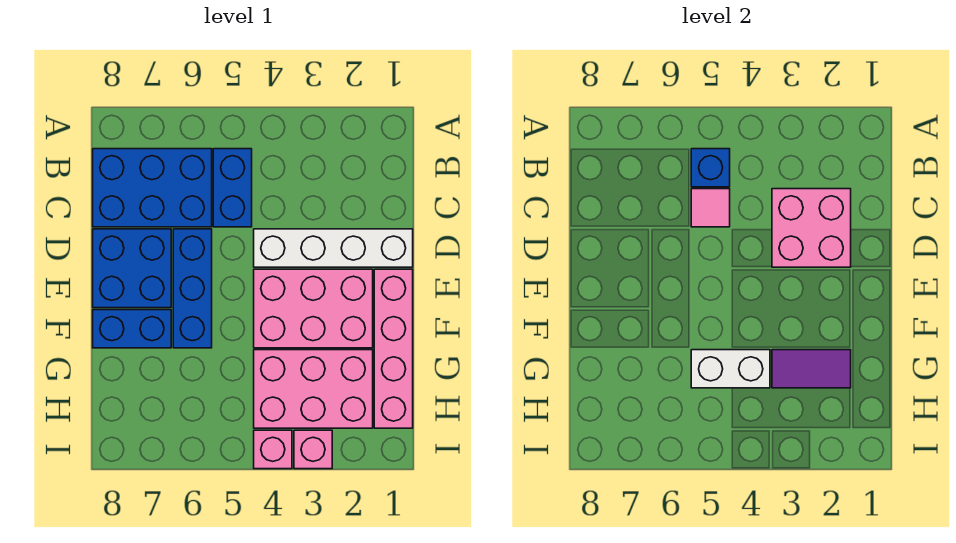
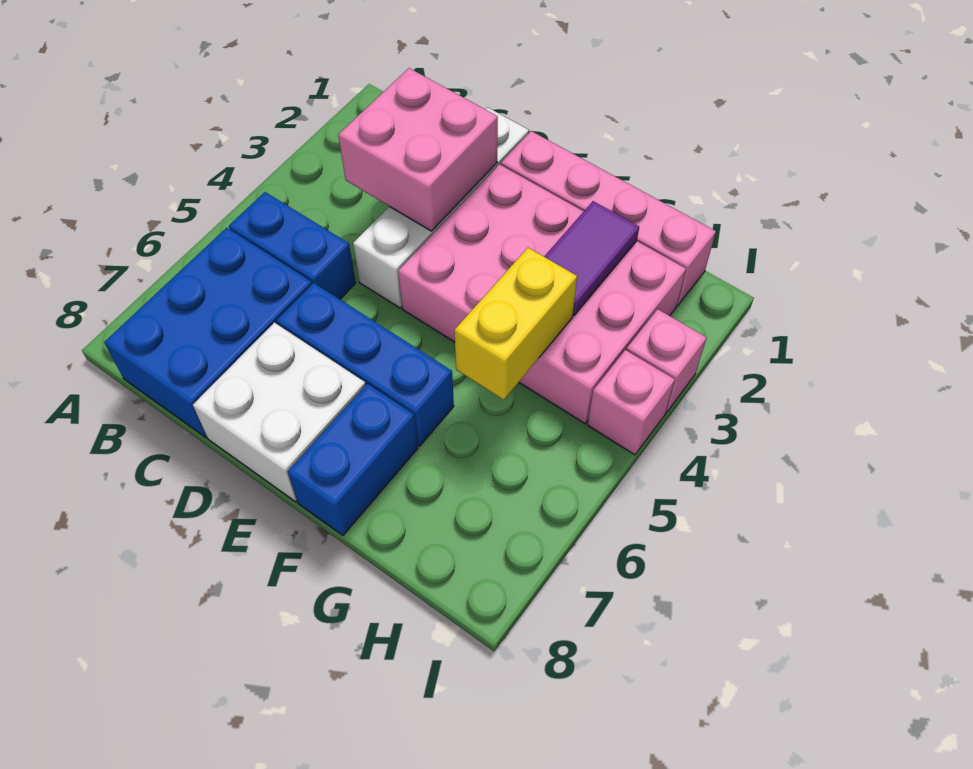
blue brick B5 level 2 -> none
pink tile C5 level 2 -> none
blue brick D7:E8 level 1 -> white brick D7:E8 level 1
white brick G4:G5 level 2 -> yellow brick G4:G5 level 2

